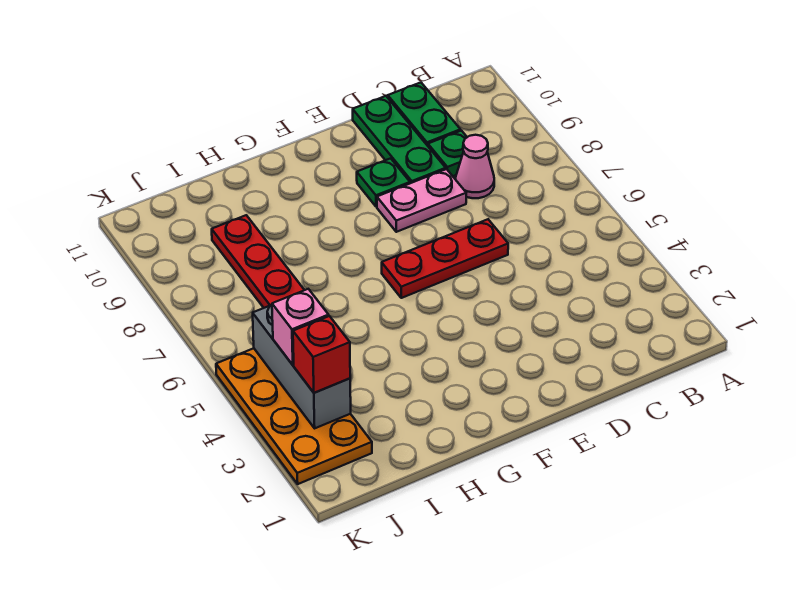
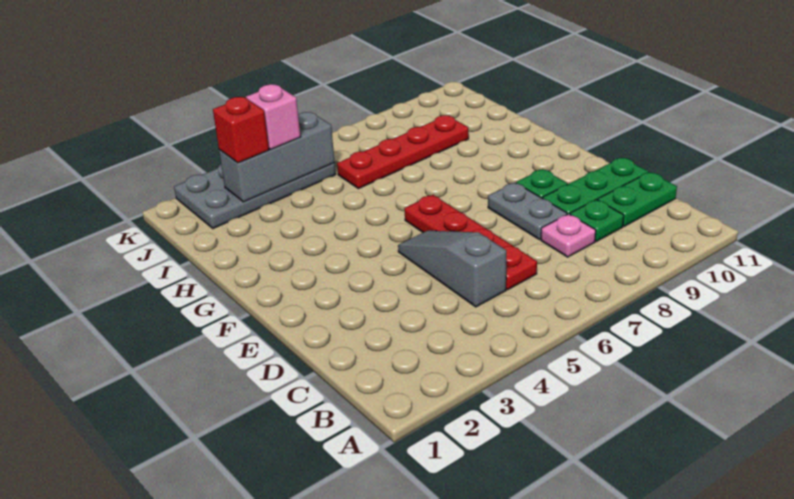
none -> grey slope C5:E5 level 1 top C
pink cone C8 level 1 -> pink plate C8 level 1
red plate D6:F6 level 1 -> red plate C6:F6 level 1
pink plate D8:E8 level 1 -> grey plate D8:E8 level 1
orange plate J2:K5 level 1 -> grey plate J2:K5 level 1

